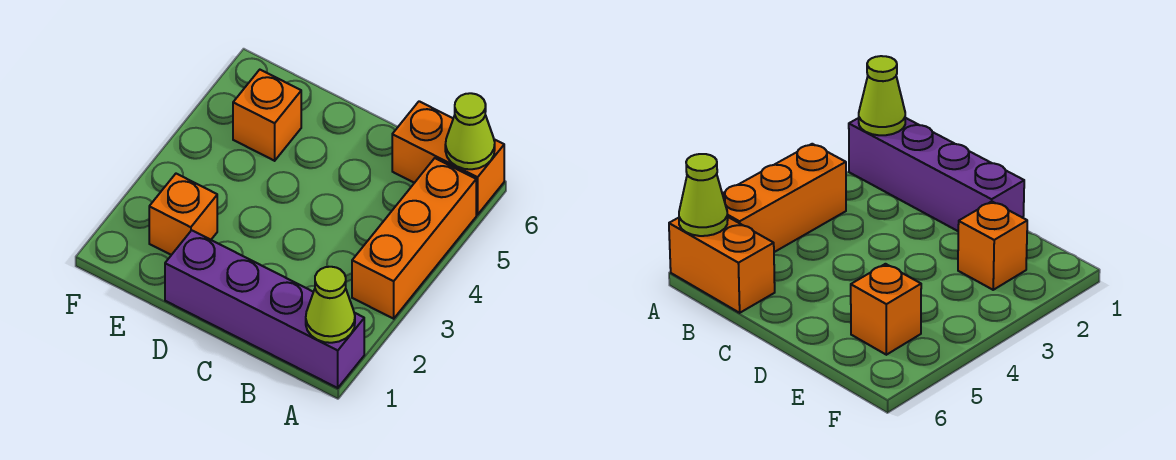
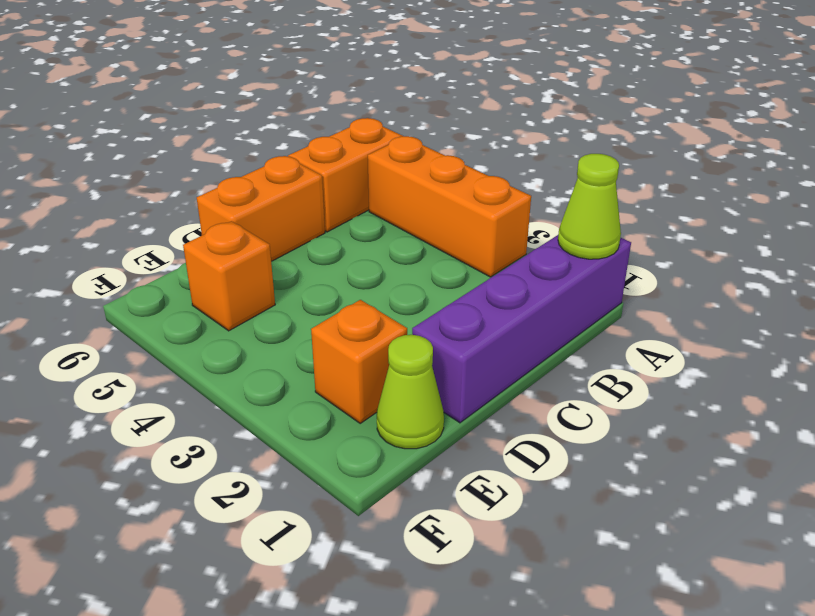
lime cone A6 level 2 -> lime cone E1 level 1
none -> orange brick C6:D6 level 1

